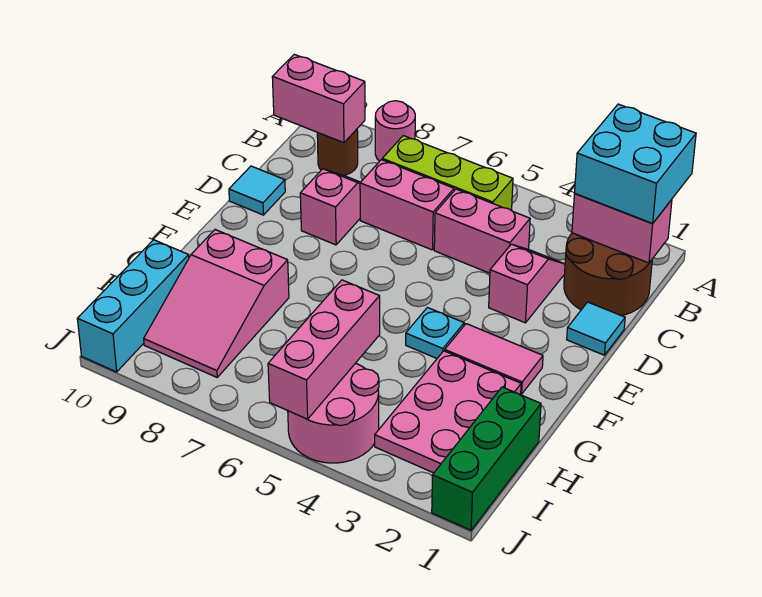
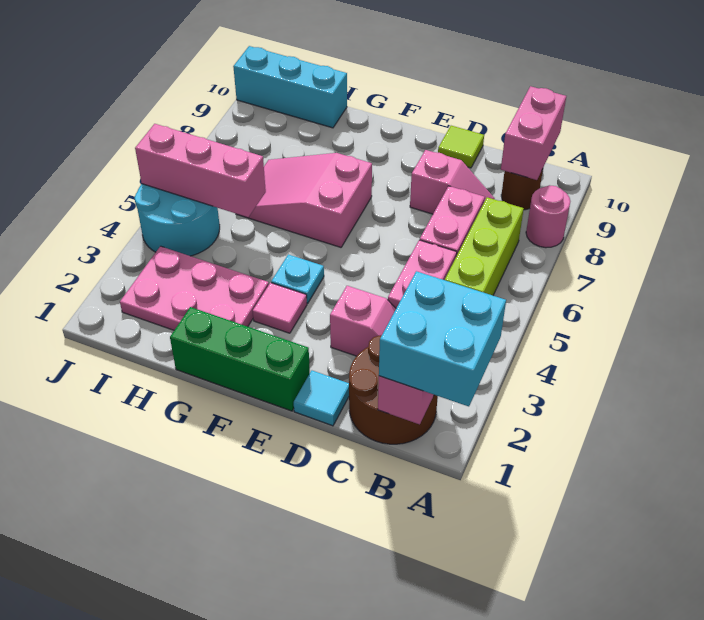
cyan tile D10 level 1 -> lime tile D10 level 1
pink tile F2:F3 level 1 -> pink tile F3 level 1
pink slope G8:I9 level 1 top G -> pink slope F6:H7 level 1 top F
green brick H1:J1 level 1 -> green brick E1:G1 level 1
pink round brick I4:J5 level 1 -> cyan round brick I4:J5 level 1

